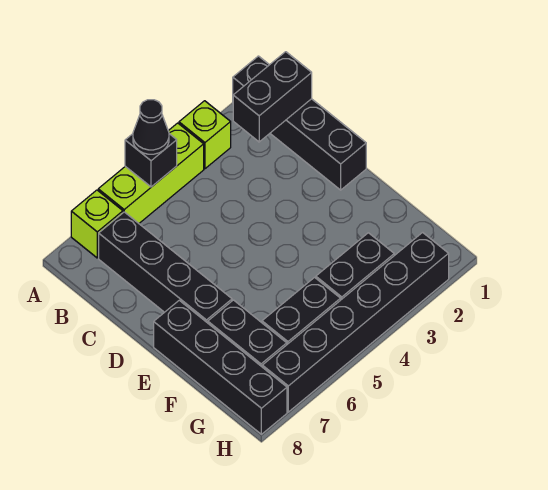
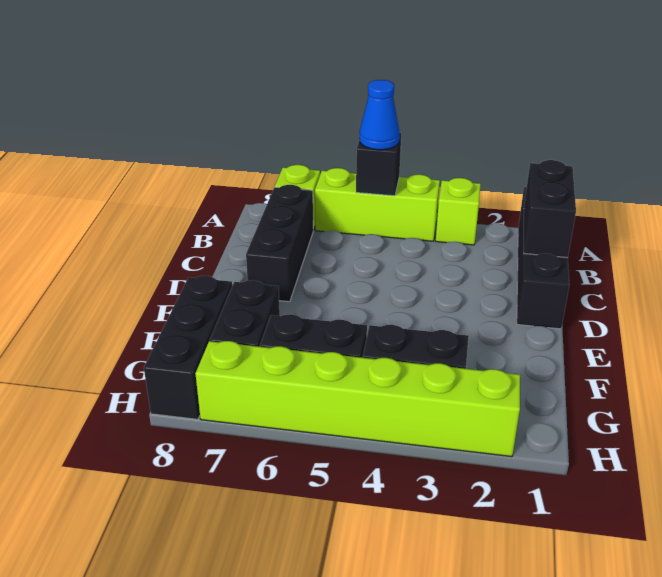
black cone A5 level 3 -> blue cone A5 level 3
black brick B1:B2 level 2 -> black brick B1:C1 level 2
black brick B7:E7 level 1 -> black brick B7:D7 level 1
black brick E8:H8 level 1 -> black brick F8:H8 level 1
black brick H2:H7 level 1 -> lime brick H2:H7 level 1

